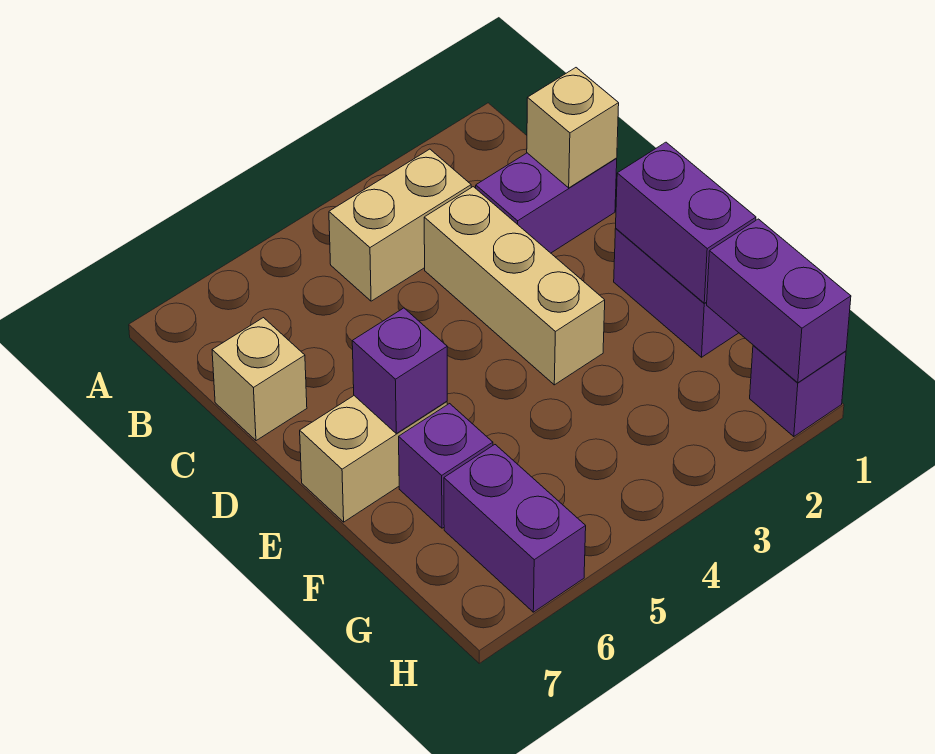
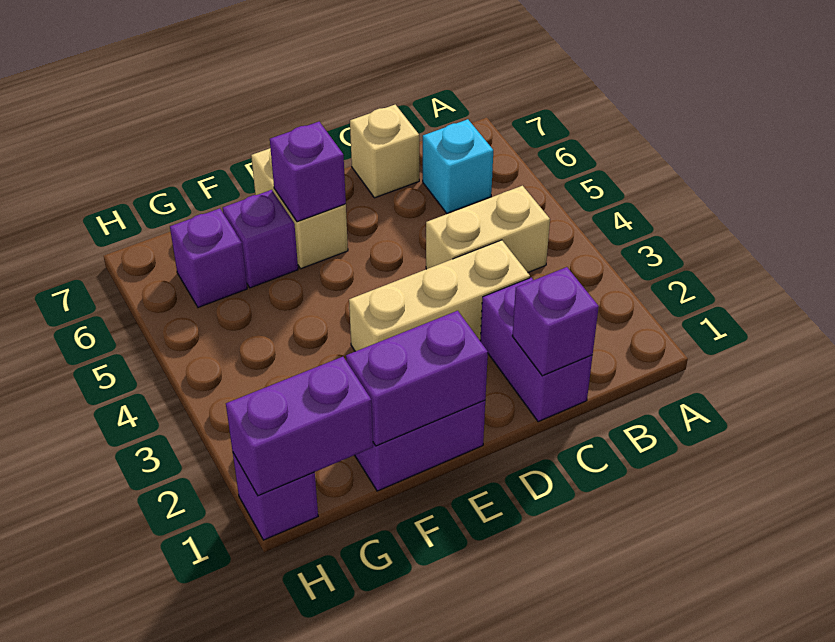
tan brick B3:B4 level 1 -> tan brick B4:C4 level 1
none -> cyan brick B6 level 1
tan brick C1 level 2 -> purple brick C1 level 2
purple brick G6:H6 level 1 -> purple brick G6 level 1

